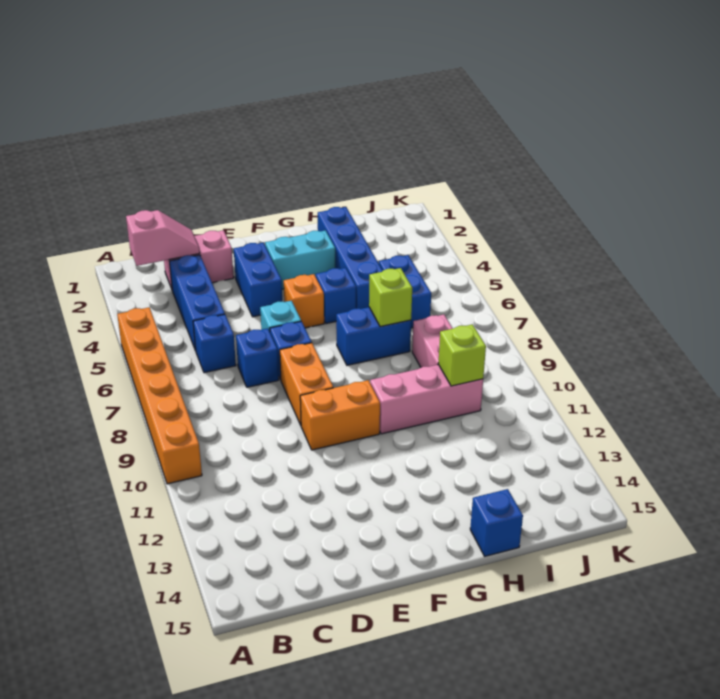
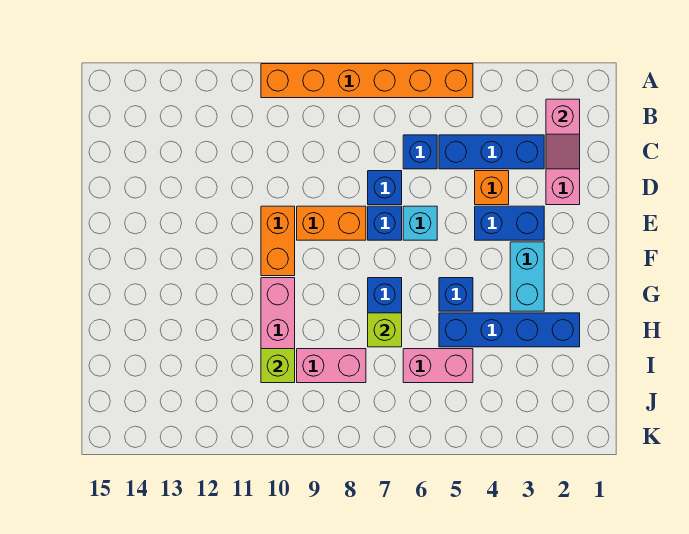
orange brick F5 level 1 -> orange brick D4 level 1
blue brick H15 level 1 -> none
blue brick I5:I6 level 1 -> pink brick I5:I6 level 1

